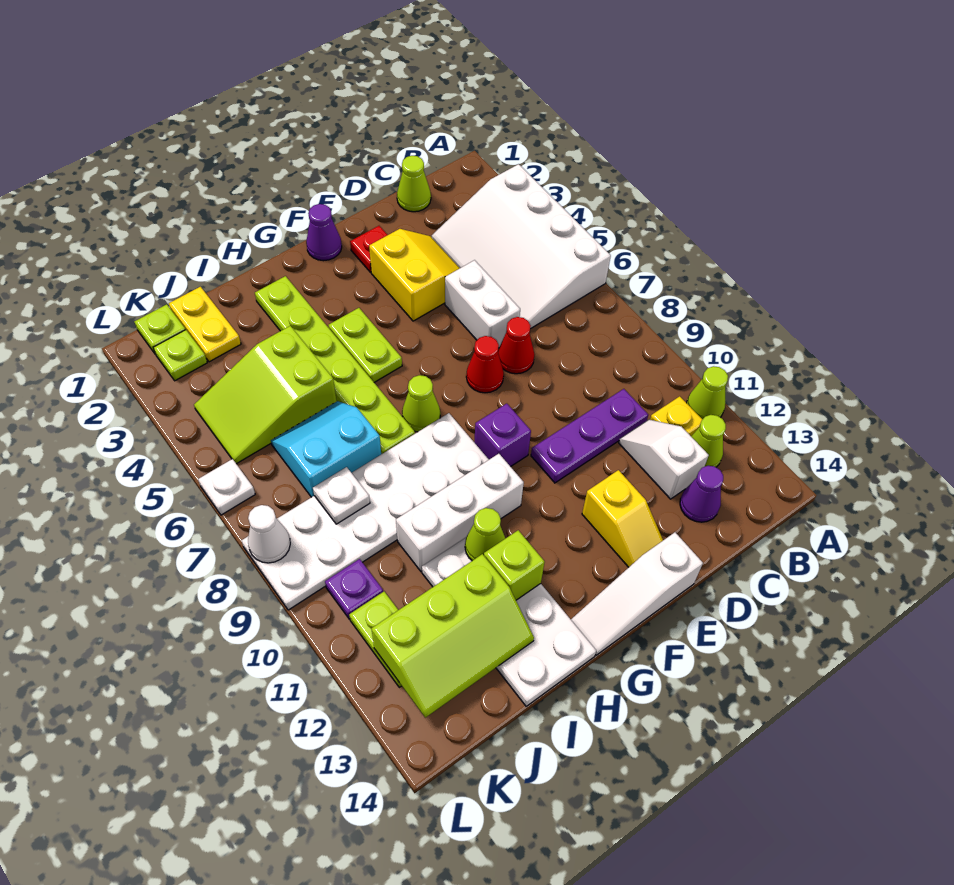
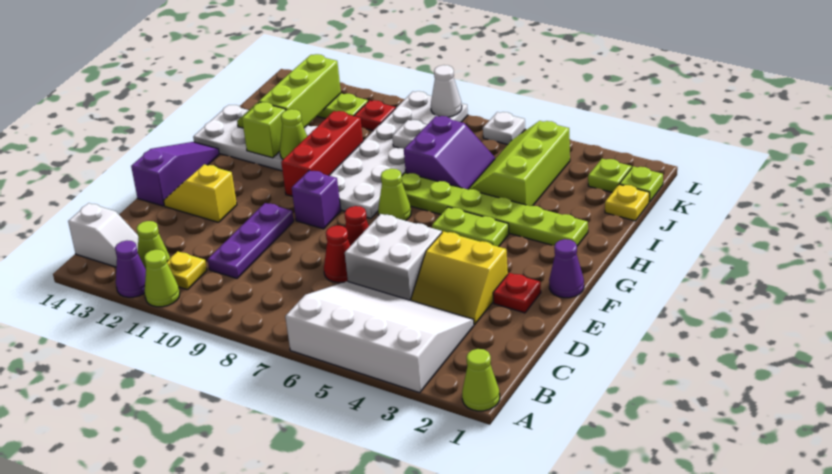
lime cone C1 level 1 -> lime cone A1 level 1
white slope C11:C12 level 1 top 12 -> white slope B13:B14 level 1 top 14
purple cone C13 level 1 -> purple cone A12 level 1
white brick D5:D6 level 1 -> white brick D5:E6 level 1
white slope E14:G14 level 1 top E -> purple slope E14:G14 level 1 top E
white brick G10:I10 level 1 -> red brick G10:I10 level 1
lime slope I4:K5 level 1 top I -> lime slope I4:K5 level 1 top 4
cyan slope I6:J7 level 1 top 7 -> purple slope I6:J7 level 1 top 7
yellow plate J1:J2 level 1 -> yellow plate J1 level 1
purple plate K10 level 1 -> red plate K10 level 1

